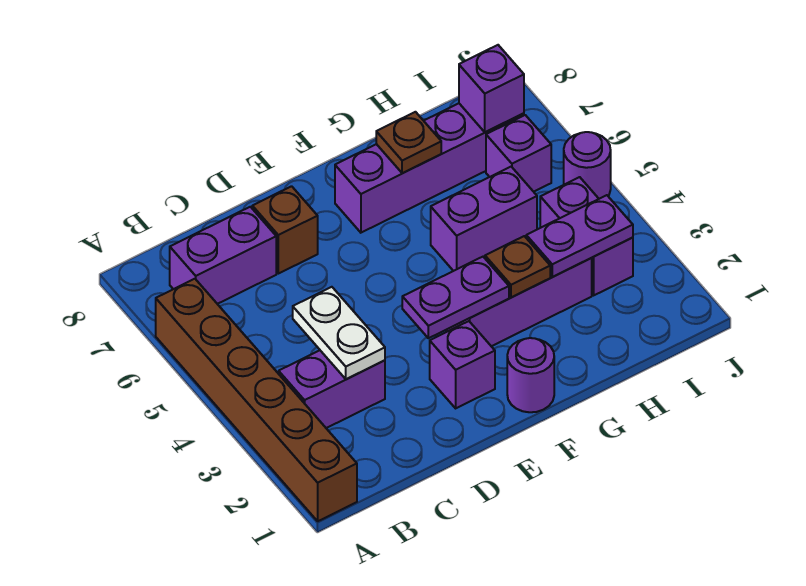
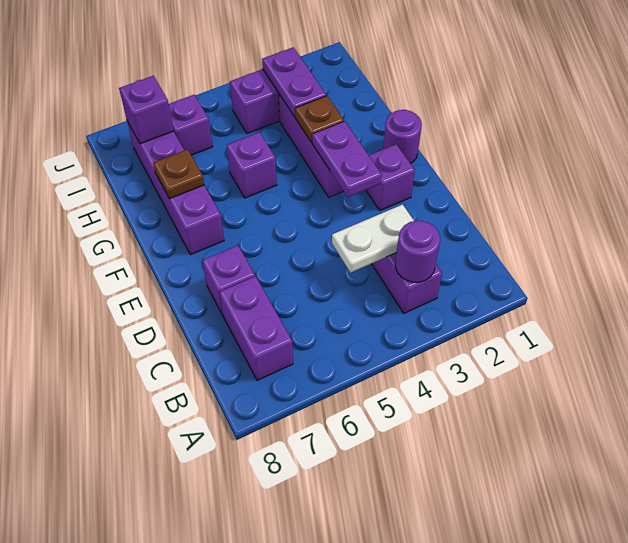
brown brick A1:A6 level 1 -> none
brown brick D7 level 1 -> purple brick D7 level 1
purple brick G5:H5 level 1 -> purple brick G5 level 1
purple round brick J5 level 1 -> purple round brick B3 level 2

